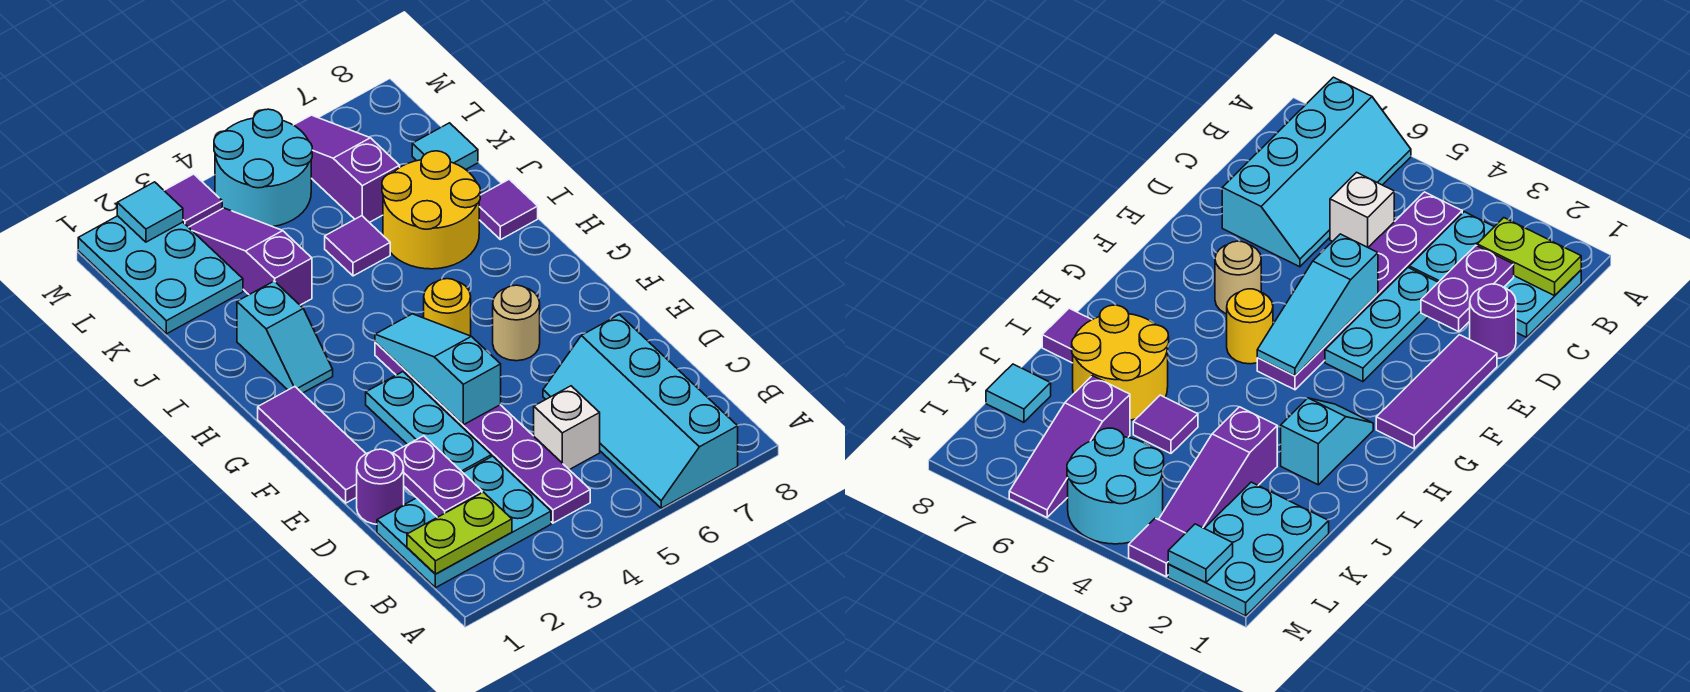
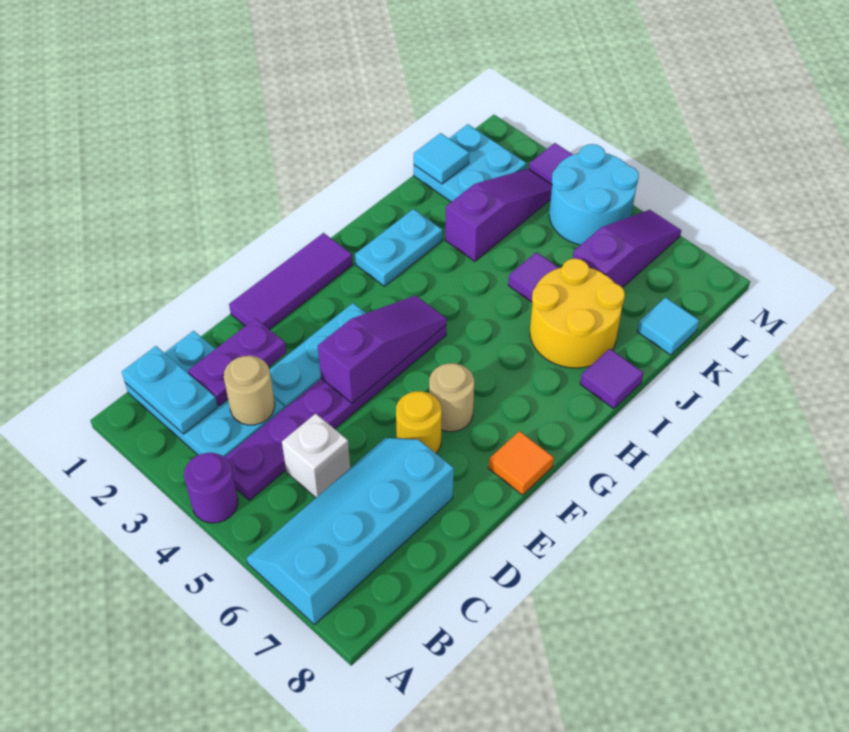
lime plate B1:B2 level 2 -> cyan plate B1:B2 level 2
none -> tan round brick C3 level 2
purple round brick D1 level 1 -> purple round brick A4 level 1
cyan slope E4:G4 level 2 top E -> purple slope E4:G4 level 2 top E
none -> orange tile F8 level 1
yellow round brick G5 level 1 -> yellow round brick E6 level 1
cyan slope H2:I2 level 1 top I -> cyan plate H2:I2 level 1
cyan plate K1:M2 level 1 -> cyan plate K1:L2 level 1
cyan tile M2 level 2 -> cyan tile K1 level 2

